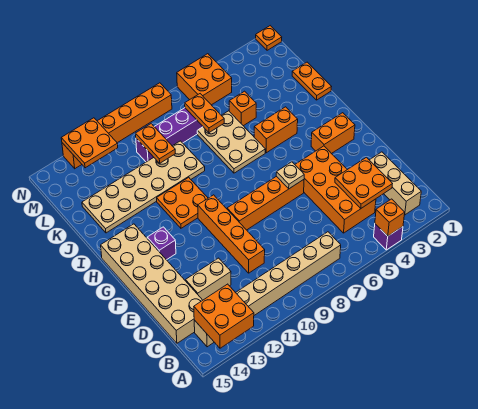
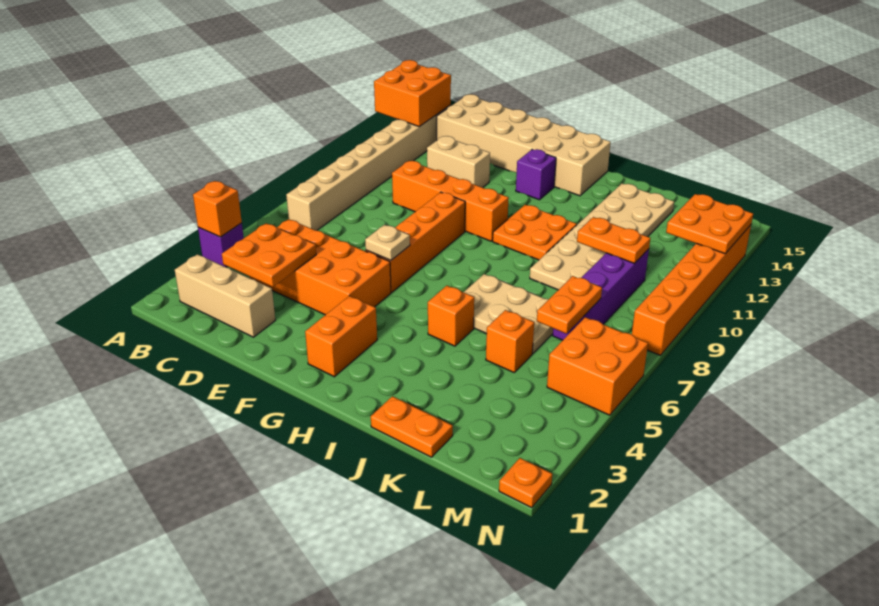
tan brick D12:D13 level 1 -> tan brick D12:E12 level 1
orange brick I4:I5 level 1 -> orange brick I5 level 1
orange plate K7:L7 level 2 -> orange plate L6:L7 level 2

